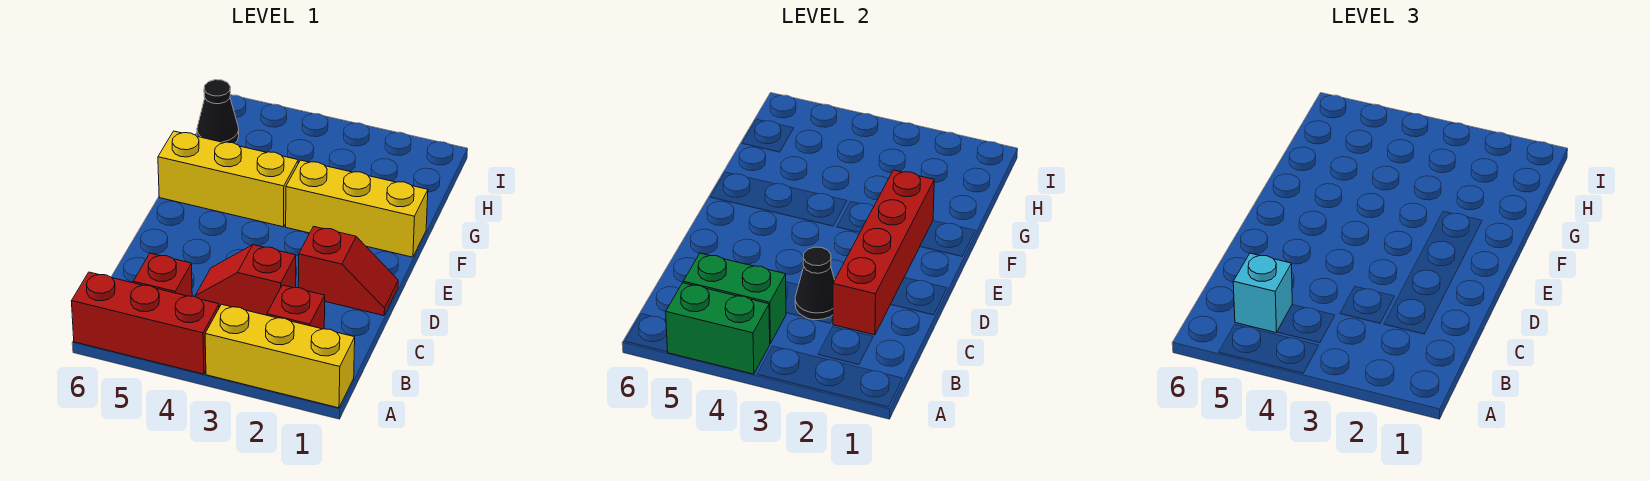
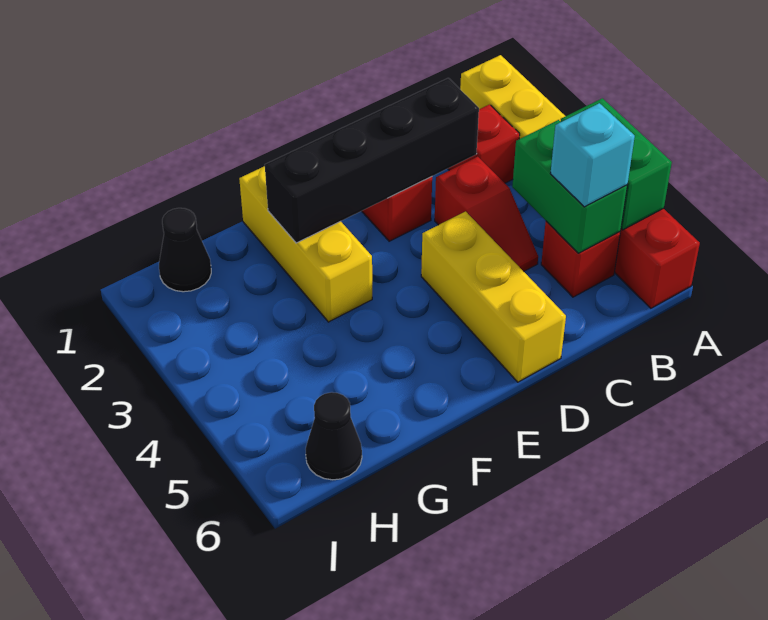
red brick C2:F2 level 2 -> black brick C2:F2 level 2
black cone C3 level 2 -> black cone H1 level 1
yellow brick F4:F6 level 1 -> yellow brick D4:D6 level 1

